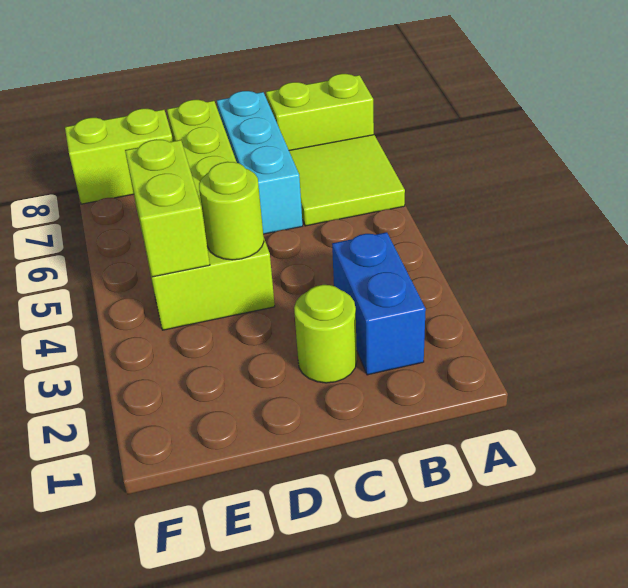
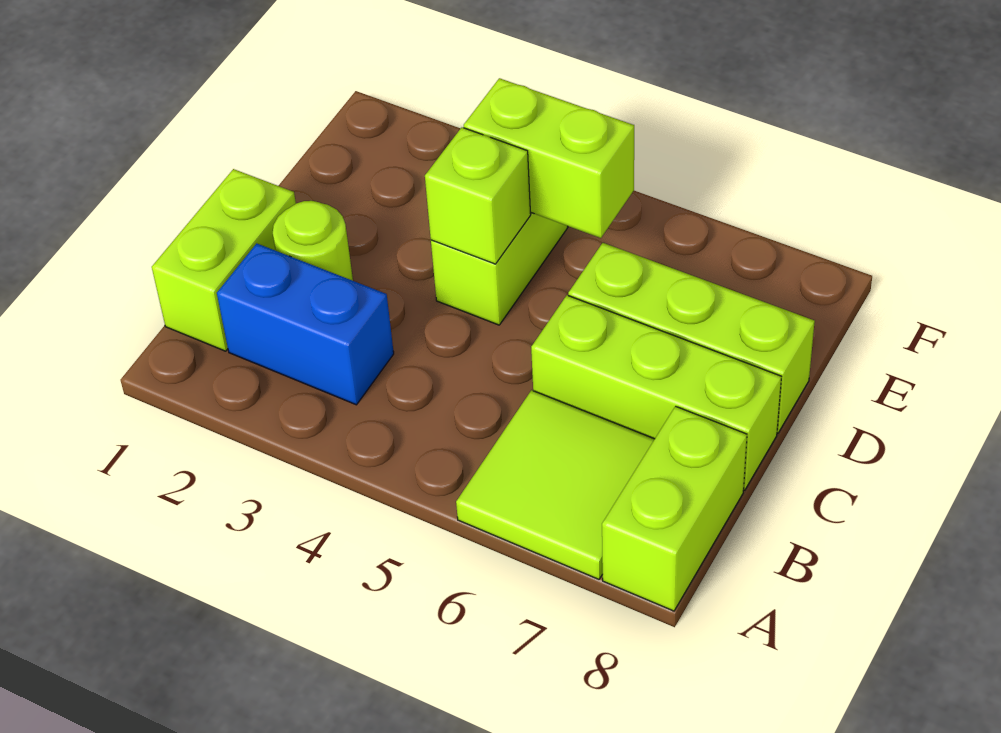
cyan brick C6:C8 level 1 -> lime brick C6:C8 level 1
lime round brick D4 level 2 -> lime brick D4 level 2
lime brick E8:F8 level 1 -> lime brick B1:C1 level 1

